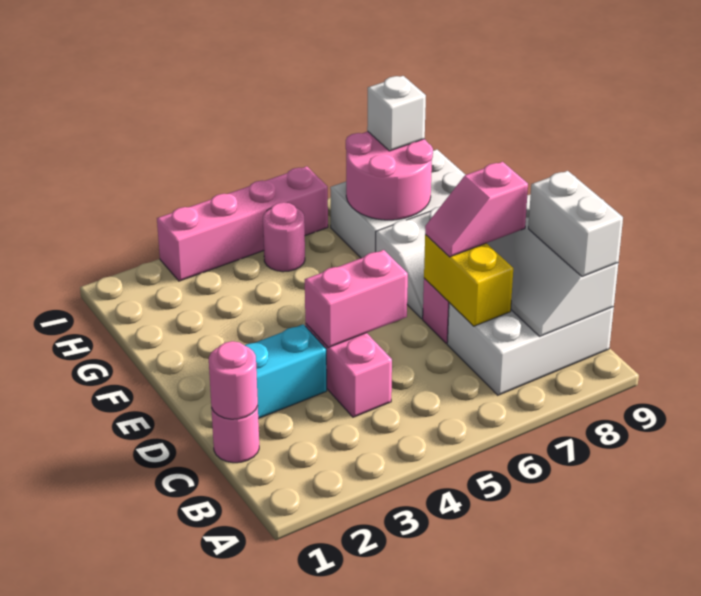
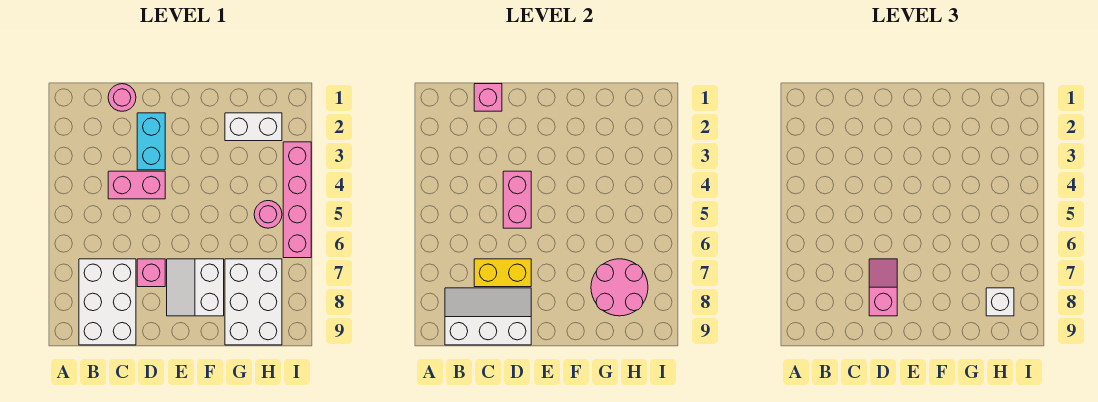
white brick B9:C9 level 3 -> white brick G2:H2 level 1
pink round brick C1 level 2 -> pink brick C1 level 2

